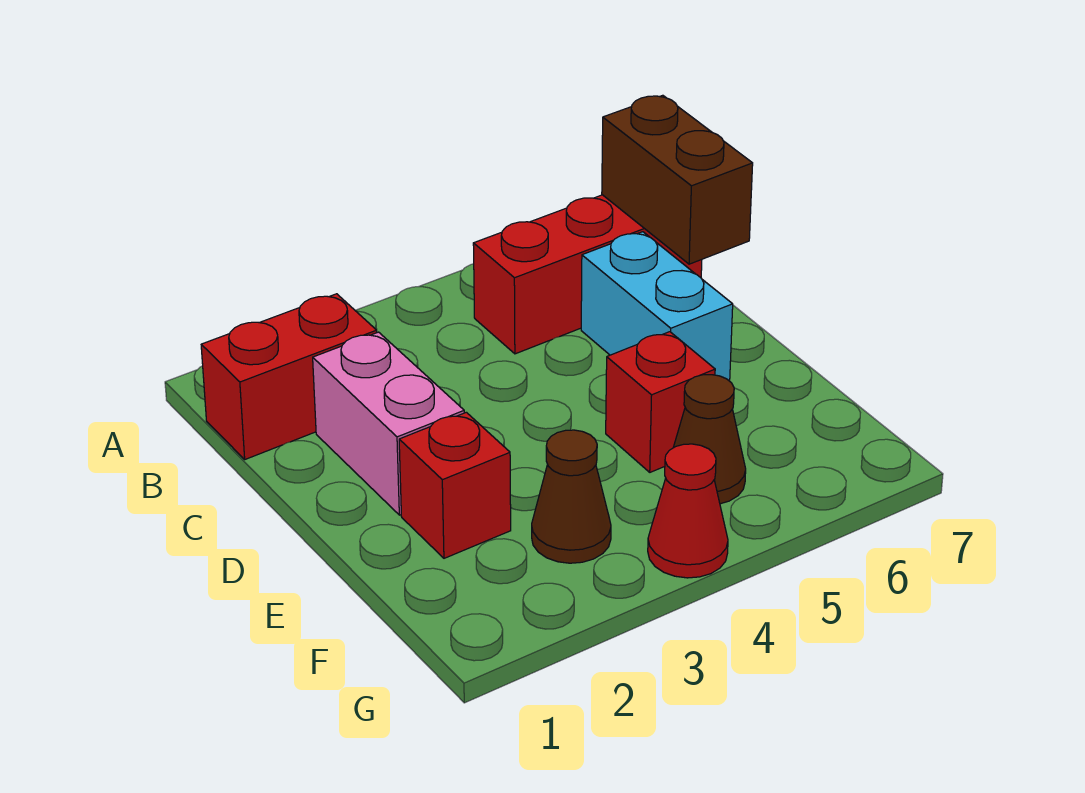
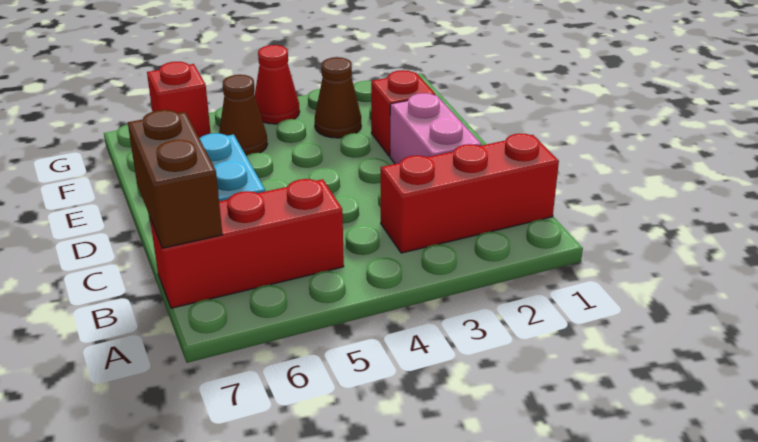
red brick B1:B2 level 1 -> red brick B1:B3 level 1
red brick E5 level 1 -> red brick G6 level 1

